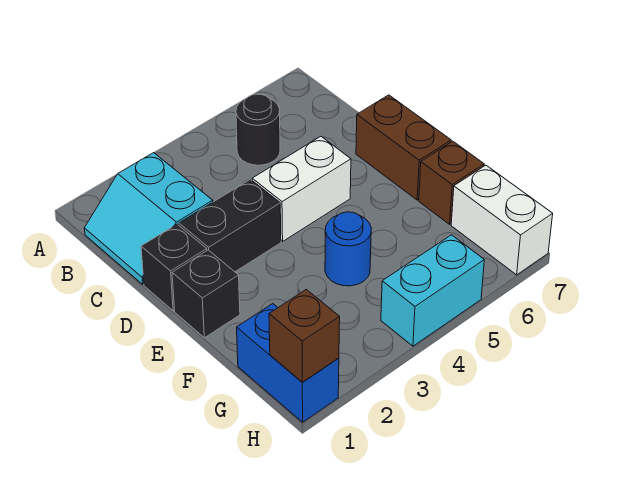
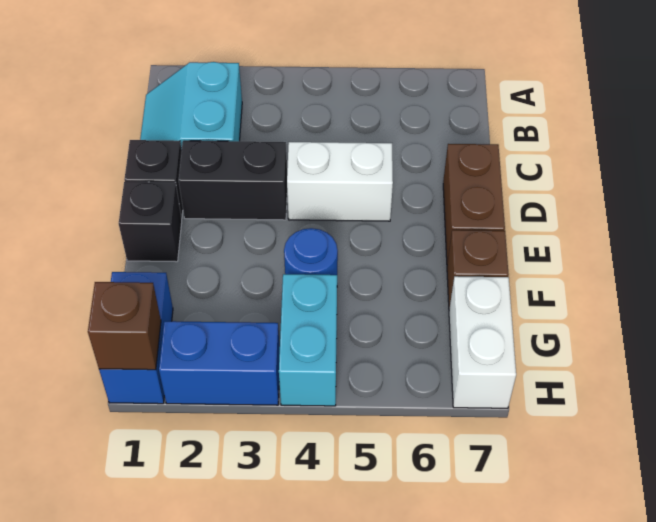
black round brick B5 level 1 -> none
none -> blue brick H2:H3 level 1
cyan brick H4:H5 level 1 -> cyan brick G4:H4 level 1

